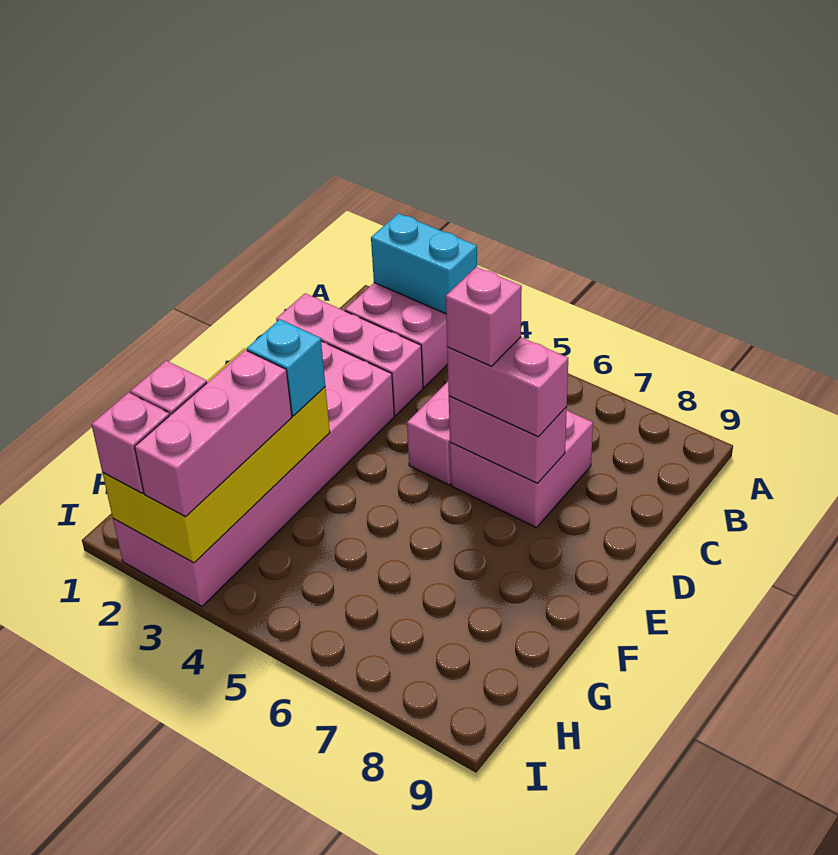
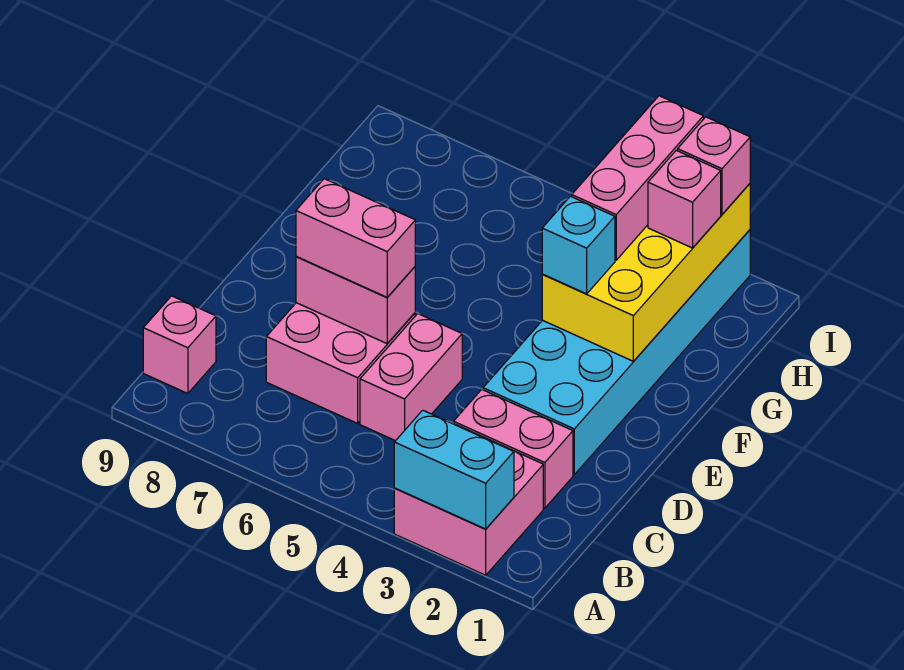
pink brick C1:C3 level 1 -> pink brick C2:C3 level 1
pink brick D2:I3 level 1 -> cyan brick D2:I3 level 1
pink brick D6 level 4 -> pink brick B9 level 1

